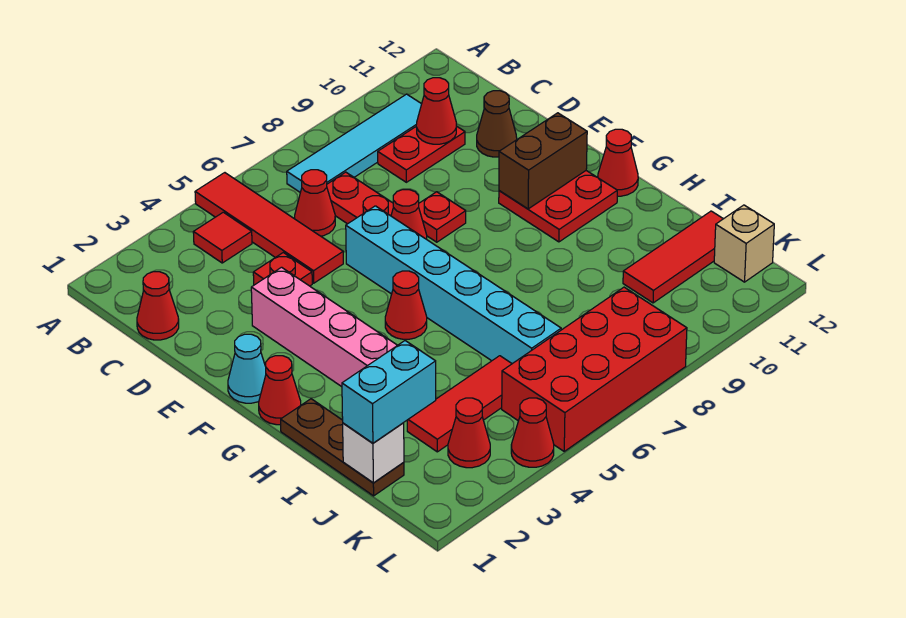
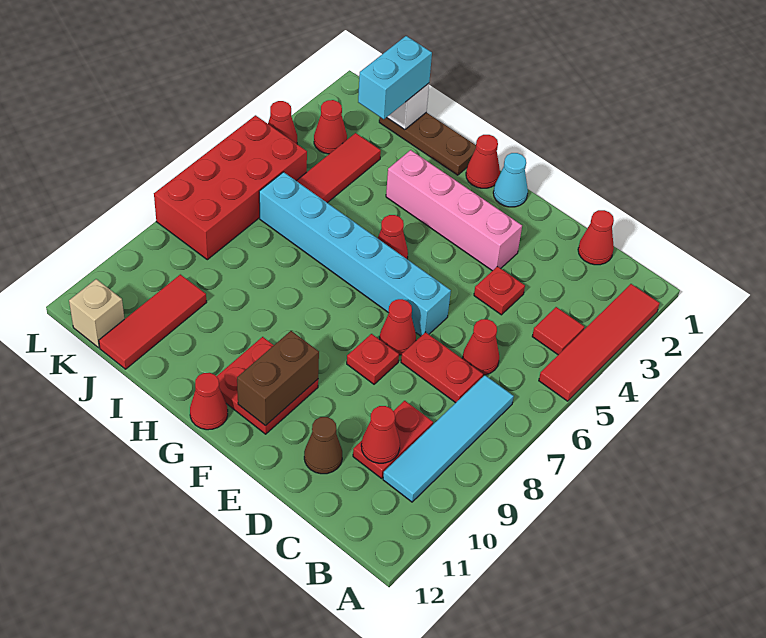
red tile A5:D5 level 1 -> red tile A2:A5 level 1

